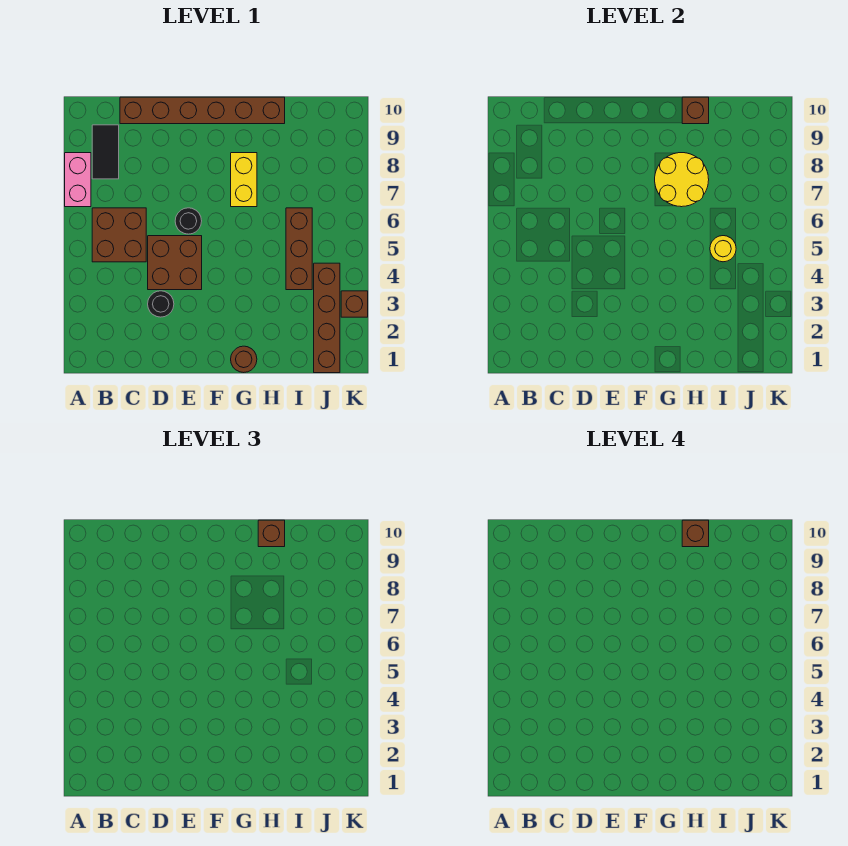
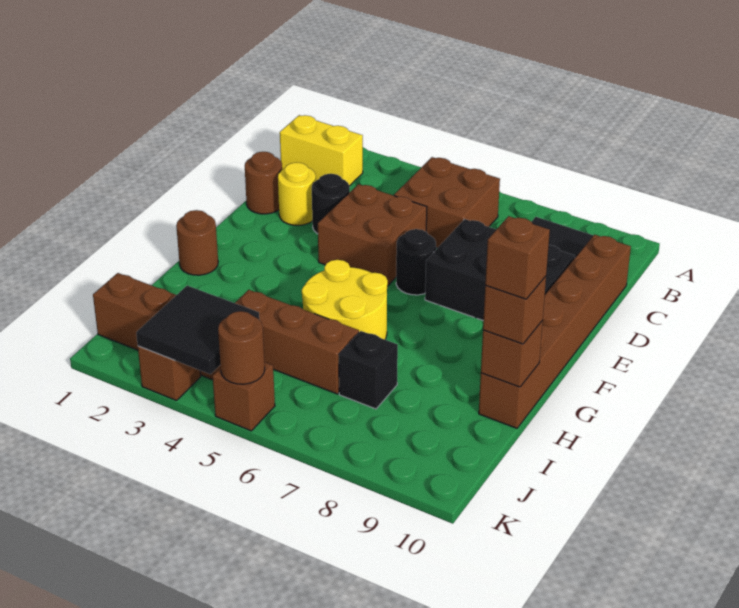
pink brick A7:A8 level 1 -> none
none -> brown round brick D1 level 1
none -> black brick D7:E9 level 1
yellow brick G7:G8 level 1 -> yellow brick B1:B2 level 1
yellow round brick G7:H8 level 2 -> yellow round brick G5:H6 level 1
yellow round brick I5 level 2 -> yellow round brick D2 level 1
none -> black brick I7 level 1
none -> black tile J3:K4 level 2
none -> brown brick K5 level 1
none -> brown round brick K5 level 2

